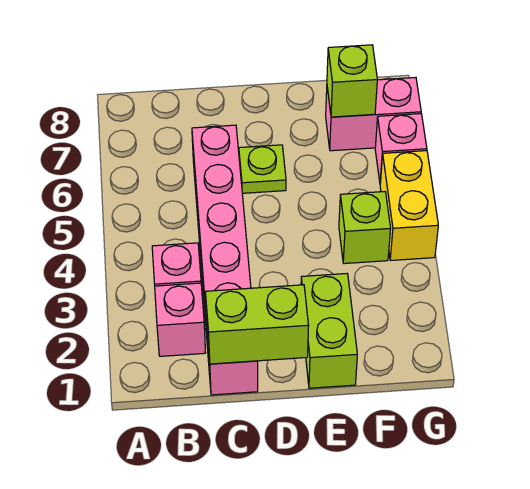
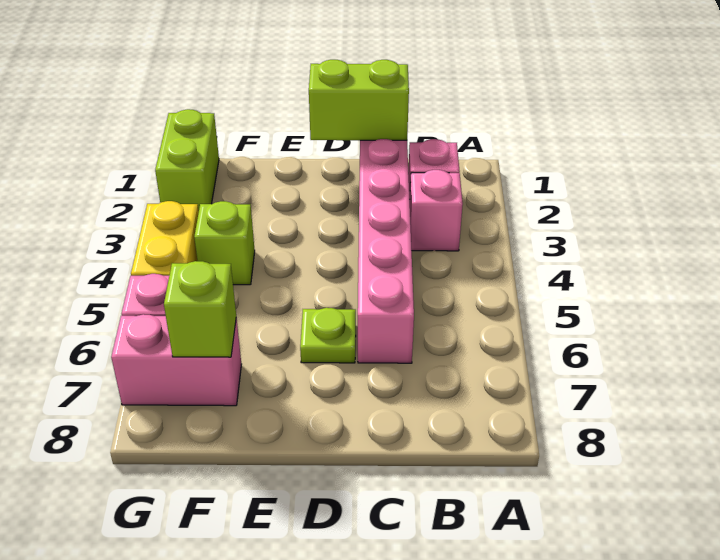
lime brick E1:E2 level 1 -> lime brick G1:G2 level 1

